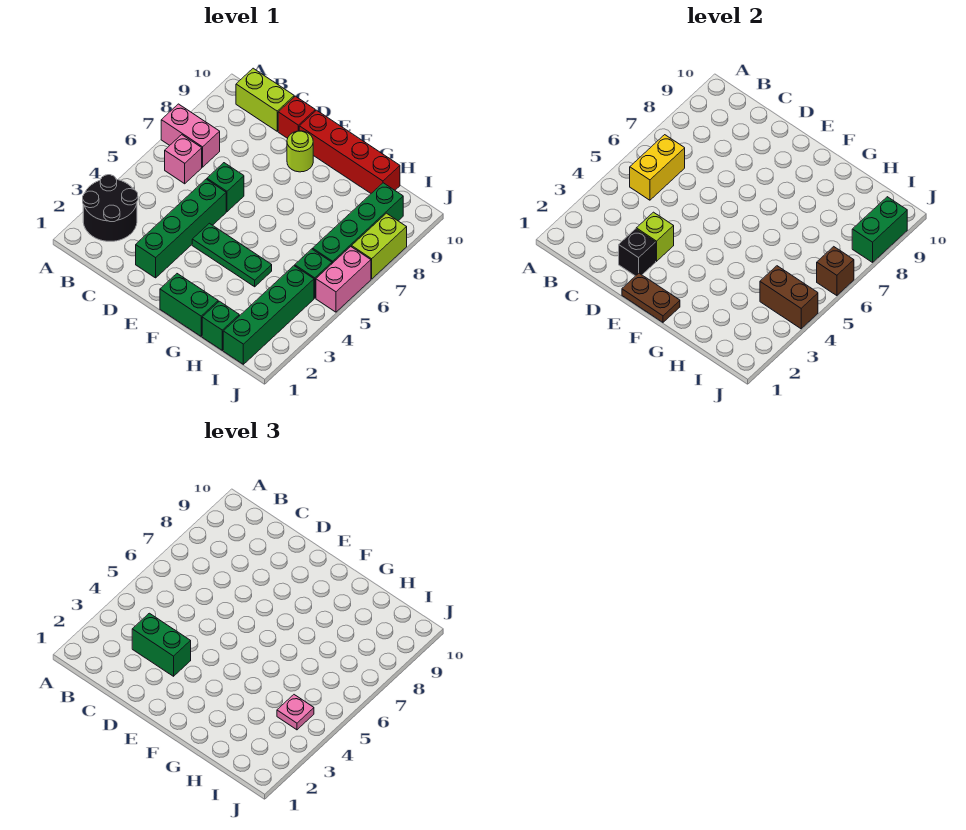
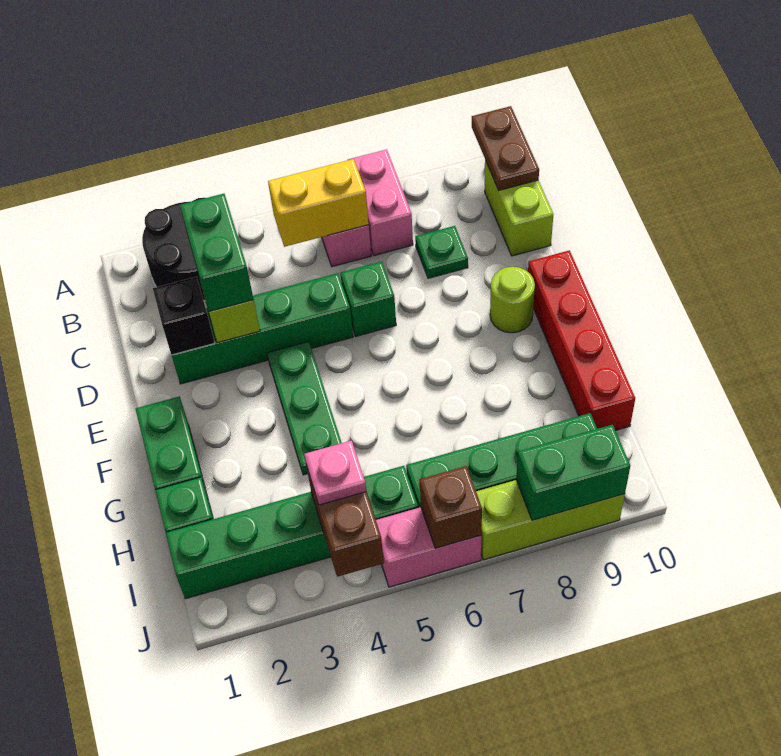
none -> green plate C8 level 1
red brick D10 level 1 -> none
brown plate E1:F1 level 2 -> brown plate A10:B10 level 2
lime brick J7:J8 level 1 -> lime brick J7:J9 level 1

